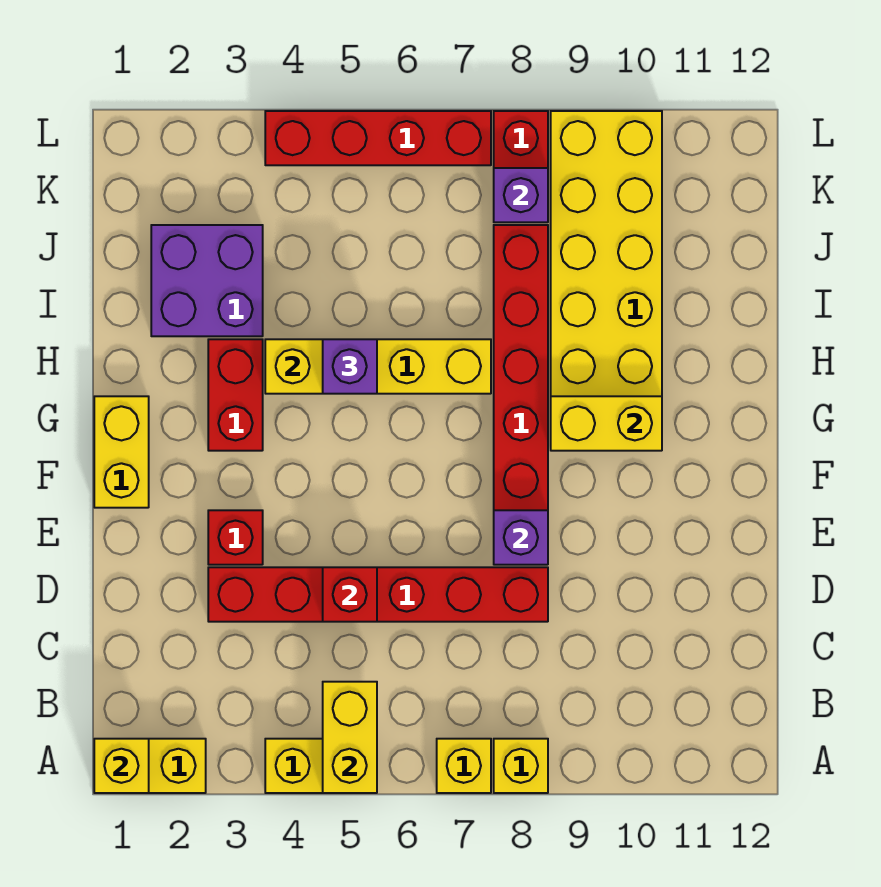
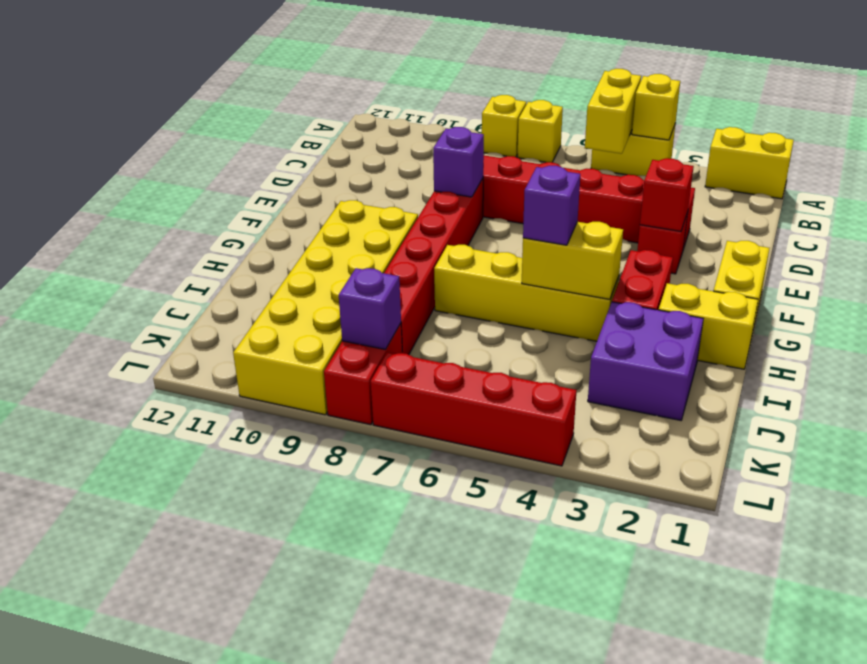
yellow brick A1 level 2 -> yellow brick A4 level 2
red brick D5 level 2 -> red brick E3 level 2
yellow brick G9:G10 level 2 -> yellow brick H1:H2 level 1

